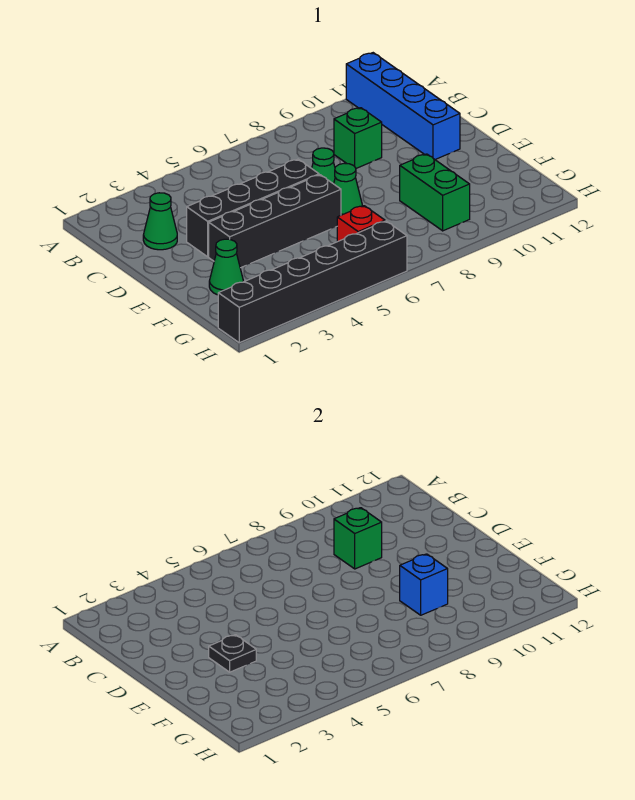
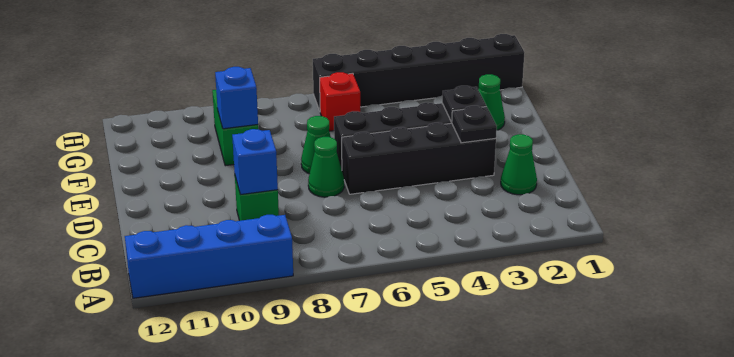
blue brick A11:D11 level 1 -> blue brick A9:A12 level 1
green brick C9 level 2 -> blue brick C9 level 2
none -> black plate D3 level 2

